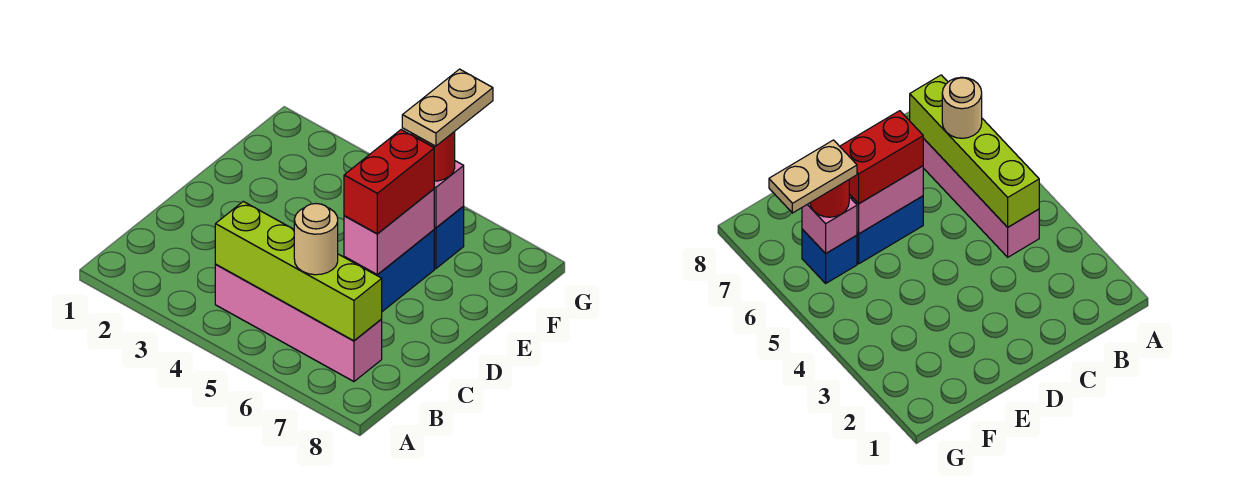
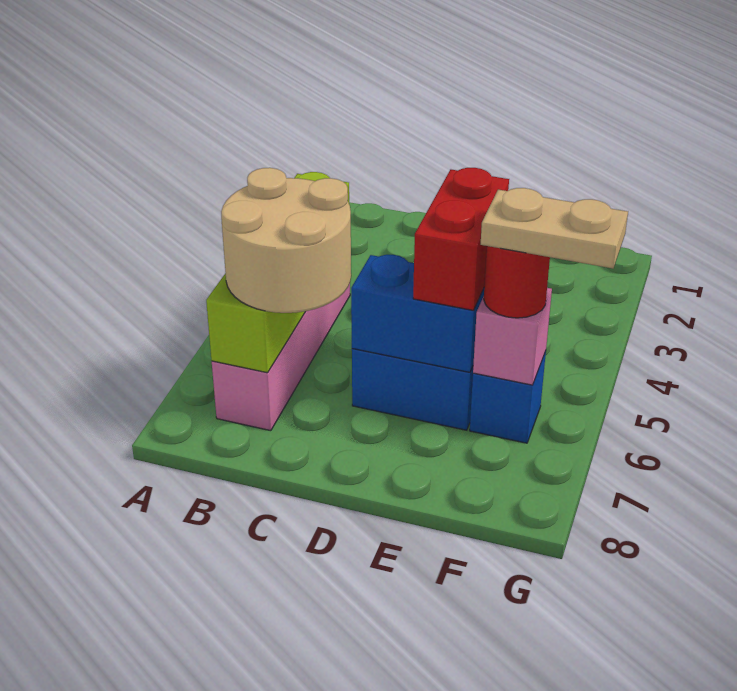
tan round brick B6 level 3 -> tan round brick B6:C7 level 3
pink brick D6:E6 level 2 -> blue brick D6:E6 level 2
red brick D6:E6 level 3 -> red brick E5:E6 level 3

